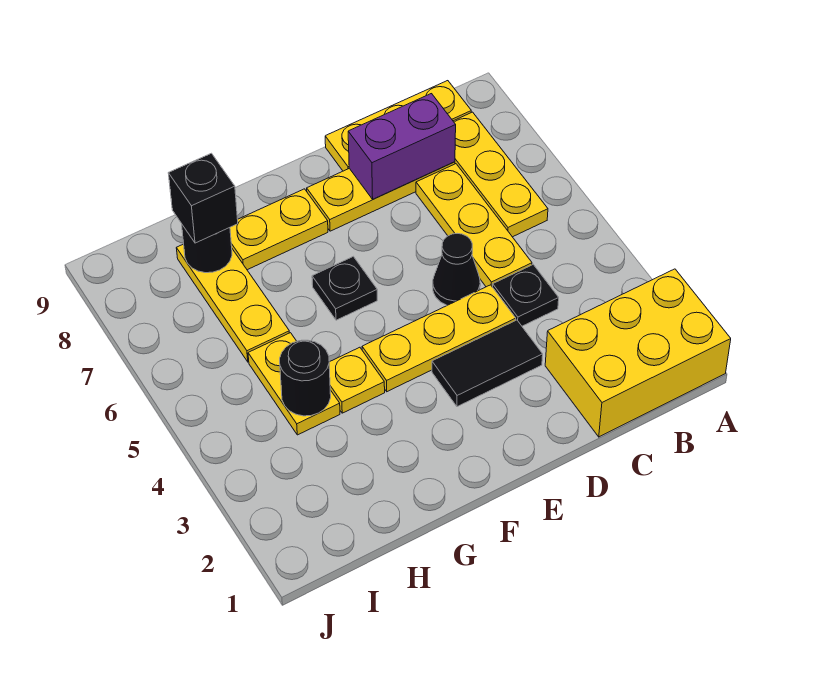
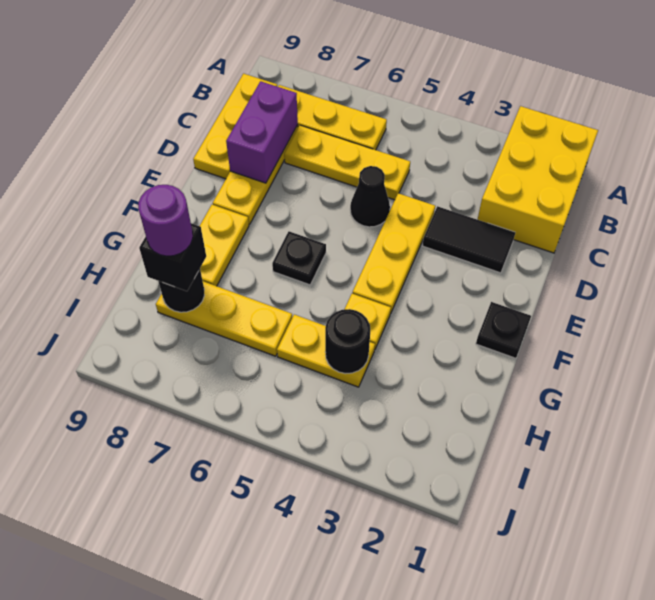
black plate C4 level 1 -> black plate F1 level 1
black tile D3:E3 level 1 -> black tile D2:D3 level 1
none -> purple round brick H8 level 4

